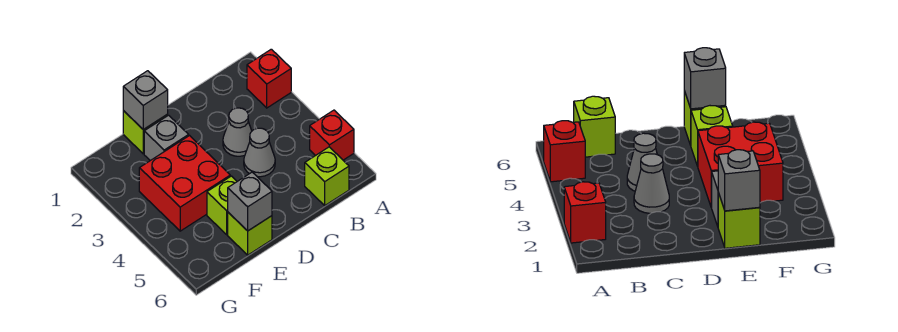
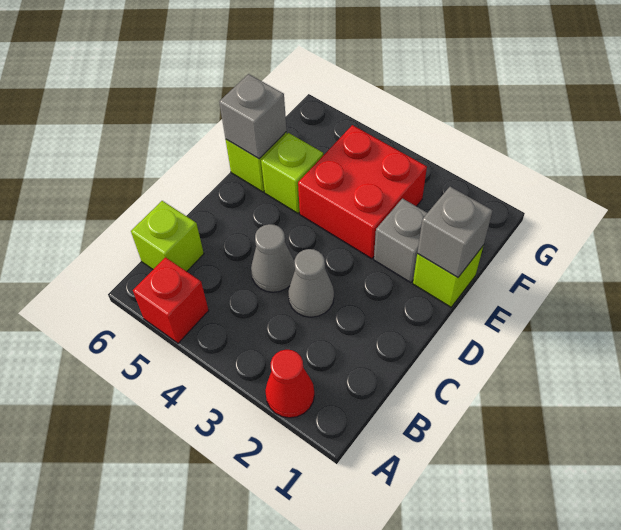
red brick A2 level 1 -> red cone A2 level 1

